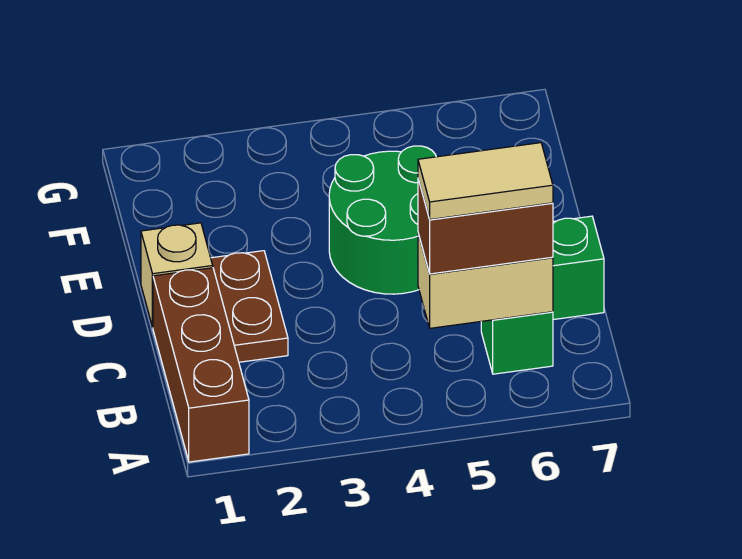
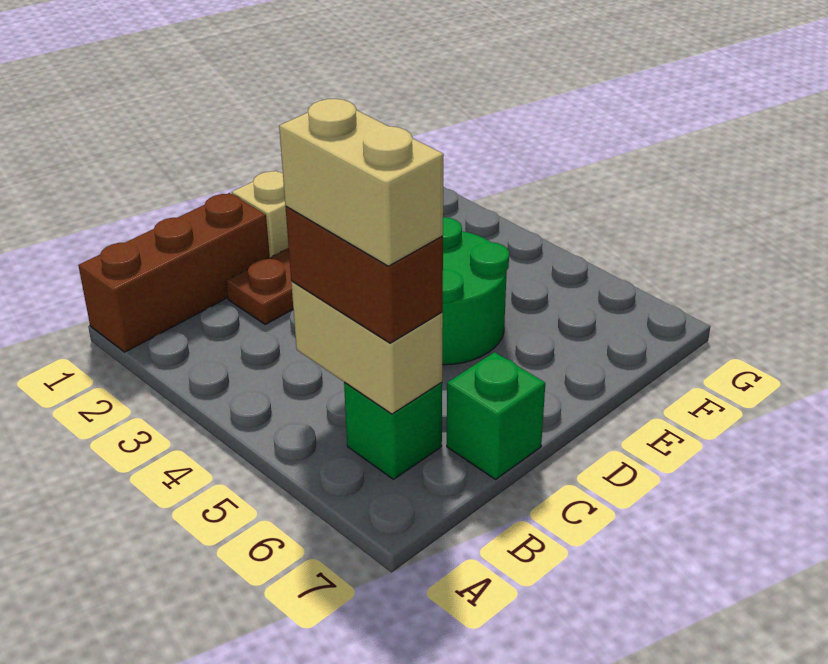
tan tile B5:B6 level 4 -> tan brick B5:B6 level 4

